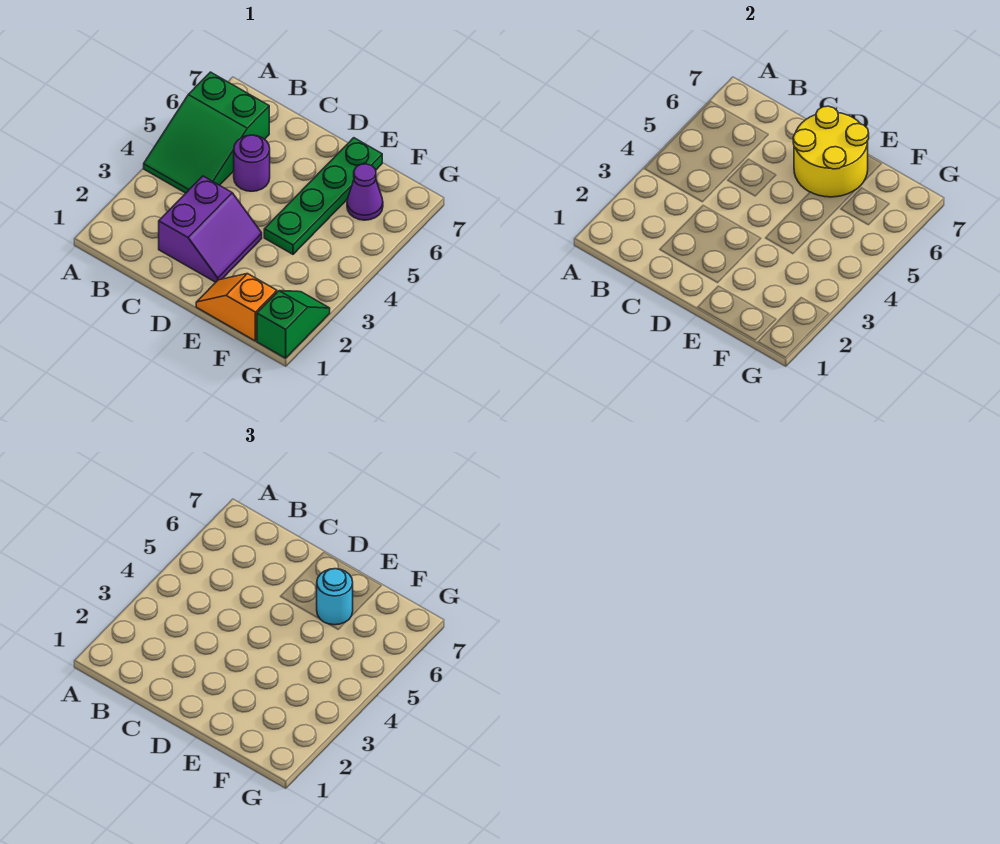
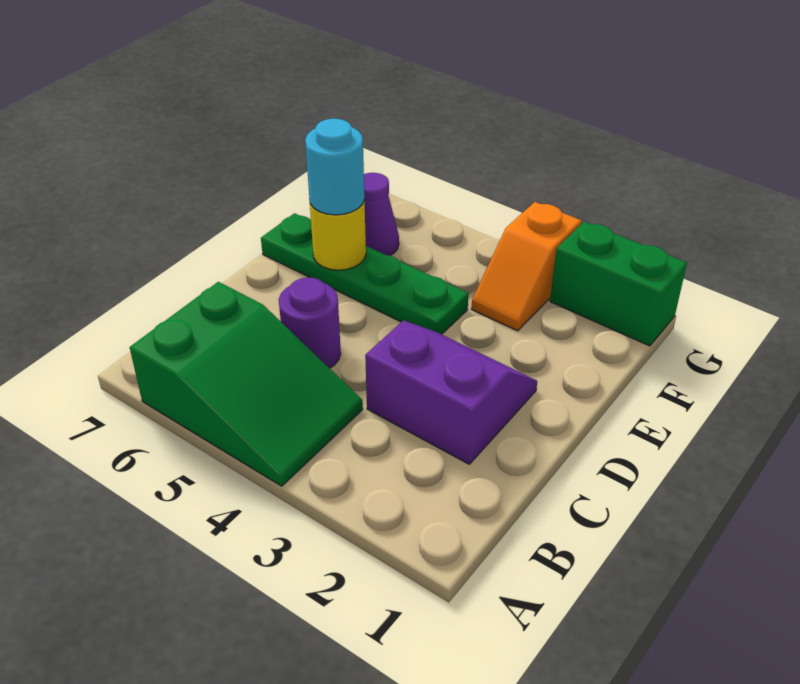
yellow round brick D6:E7 level 2 -> yellow round brick E6 level 2
orange slope E1:F1 level 1 top F -> orange slope F3:G3 level 1 top G
green slope G1:G2 level 1 top 1 -> green brick G1:G2 level 1

